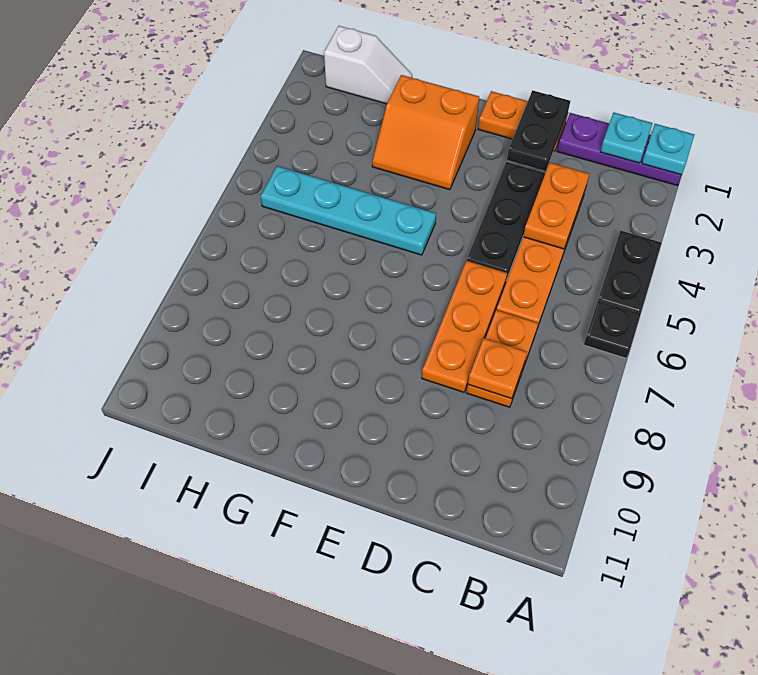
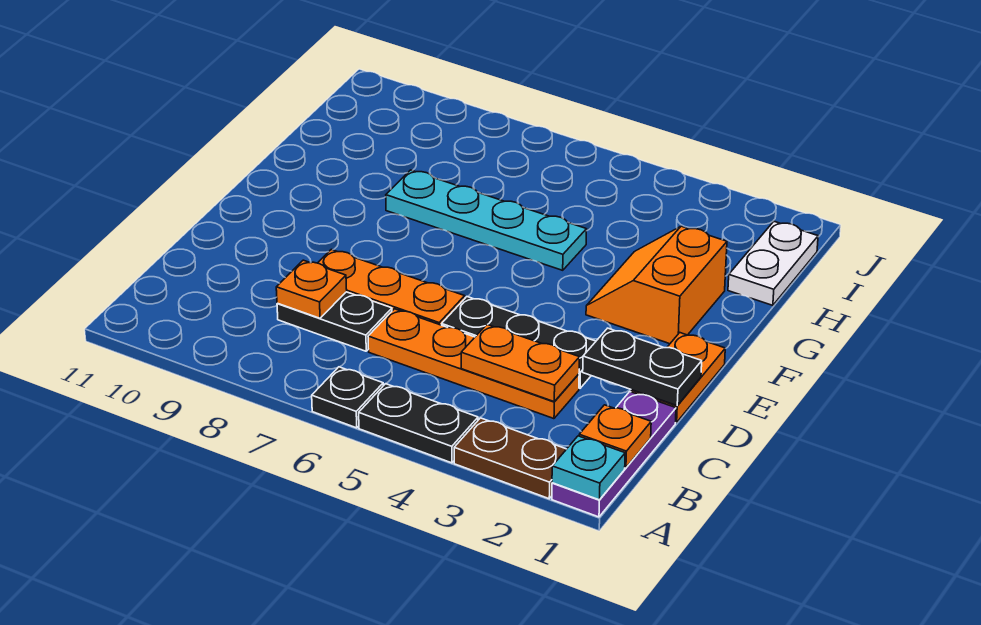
none -> brown plate A2:A3 level 1
cyan plate B1 level 2 -> orange plate B1 level 2
orange plate C7:C8 level 1 -> black plate C7:C8 level 1
cyan plate F5:I5 level 1 -> cyan plate G5:G8 level 1
white slope H1:I1 level 1 top I -> white plate H1:I1 level 1

